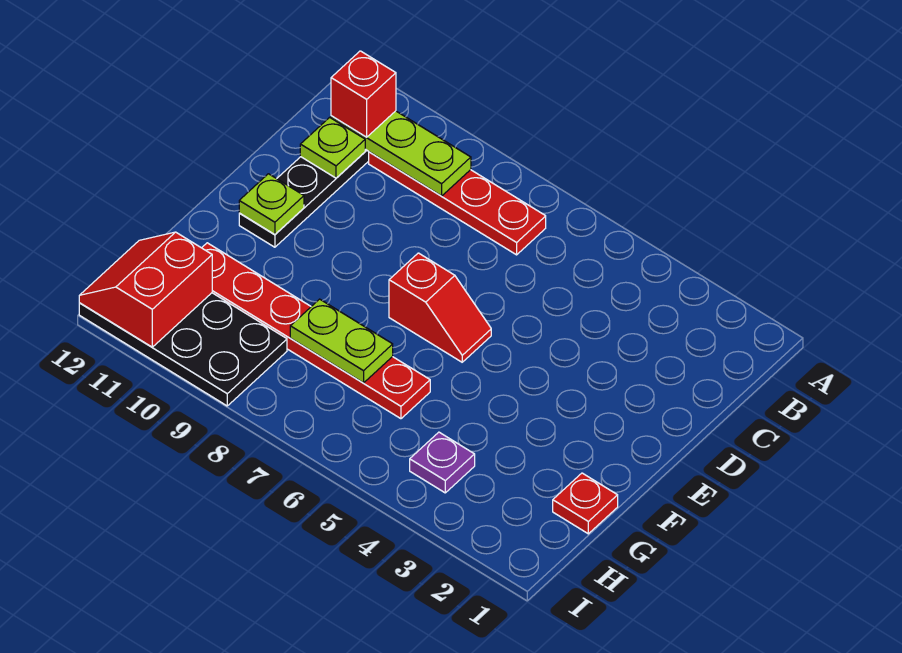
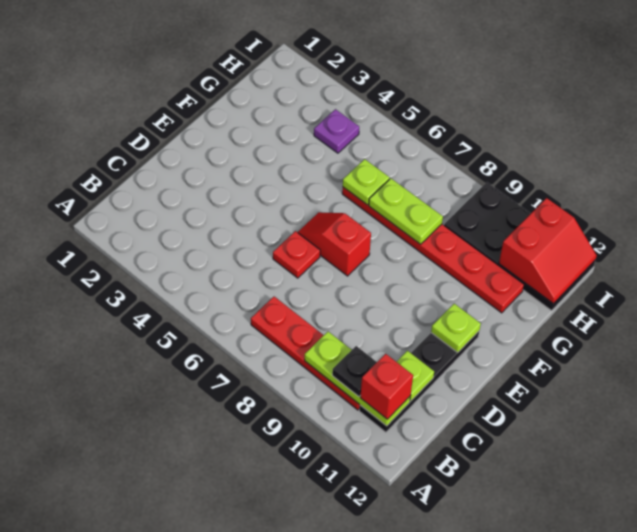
none -> black plate B10 level 3
red plate G1 level 1 -> red plate D6 level 1
none -> lime plate G6 level 2

